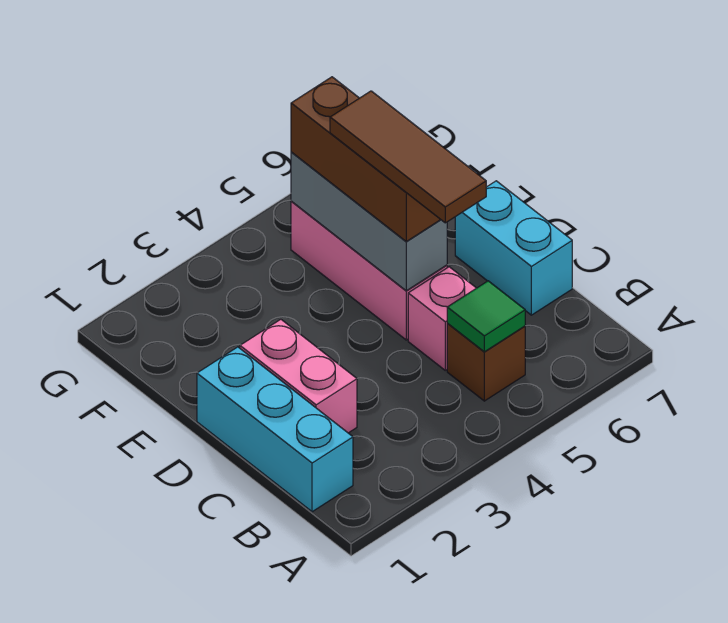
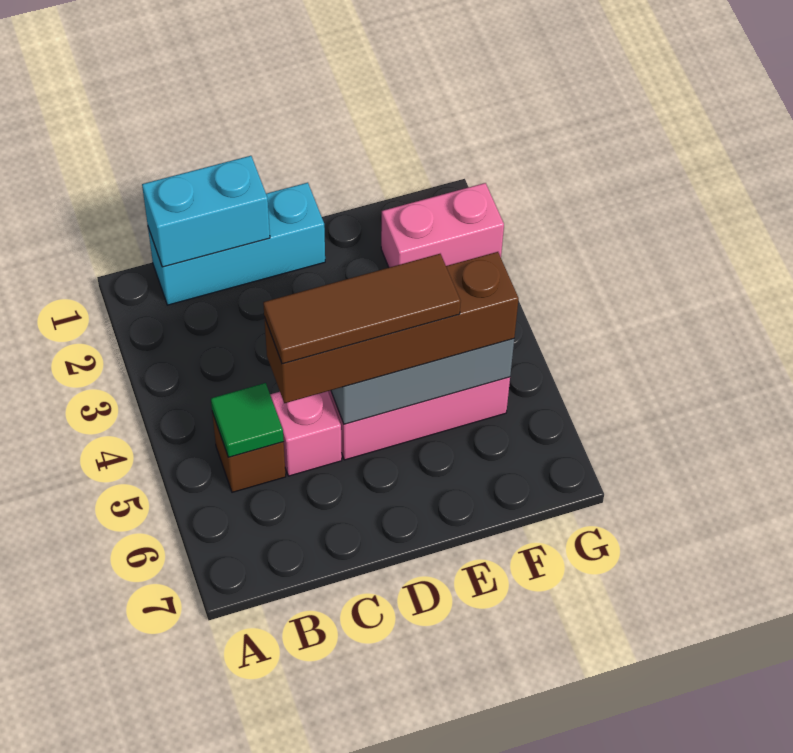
pink brick C2:D2 level 1 -> pink brick F2:G2 level 1
cyan brick C7:D7 level 1 -> cyan brick B1:C1 level 2
brown brick D5:F5 level 3 -> brown brick C5:F5 level 3

